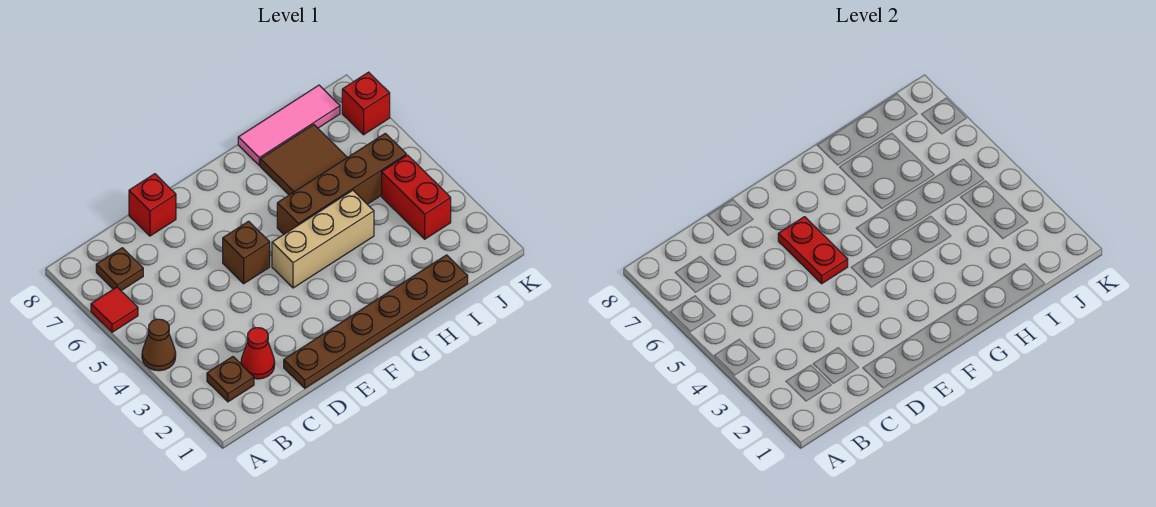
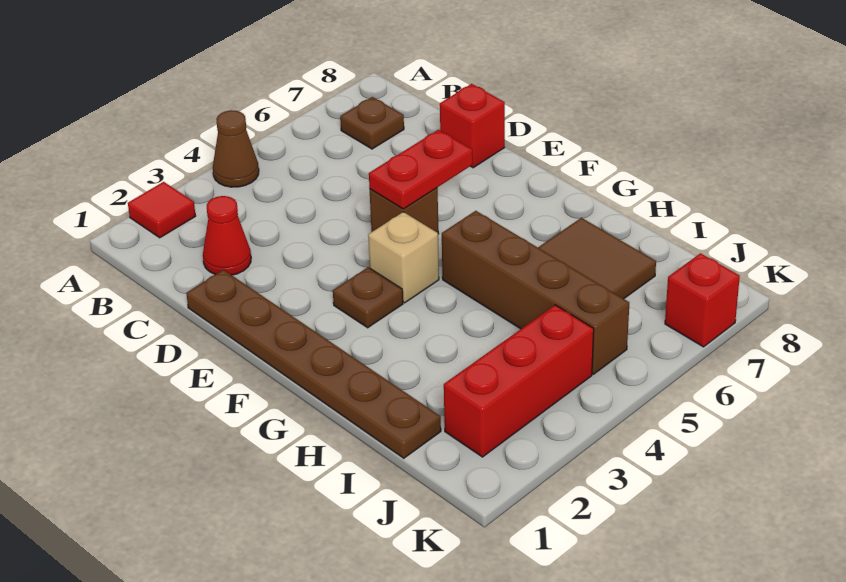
red tile A6 level 1 -> red tile A2 level 1
brown plate B2 level 1 -> brown plate F3 level 1
tan brick F4:H4 level 1 -> tan brick F4 level 1
pink tile H8:J8 level 1 -> none
red brick J3:J4 level 1 -> red brick J2:J4 level 1

